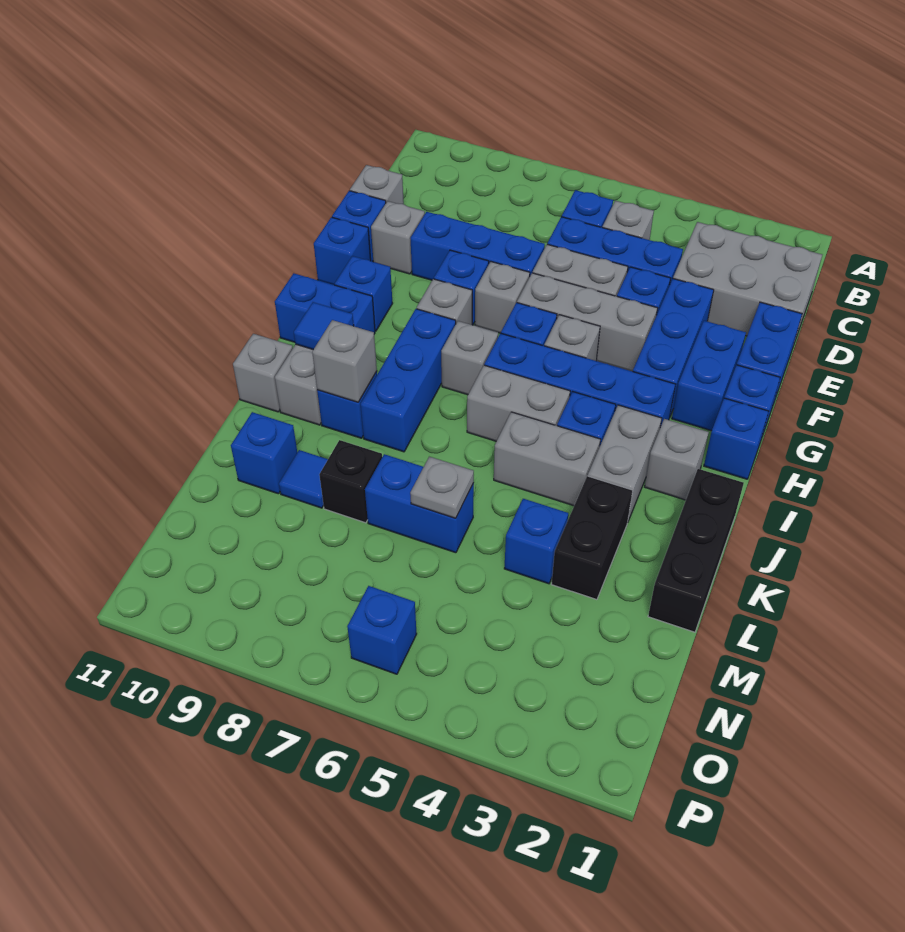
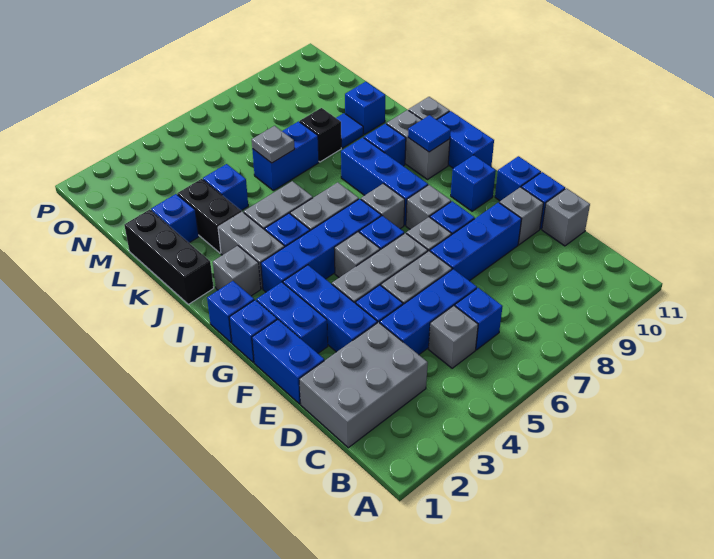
blue brick H10:H11 level 1 -> blue brick H11:I11 level 1
grey brick J9 level 2 -> none
blue brick O6 level 1 -> blue brick L2 level 1

